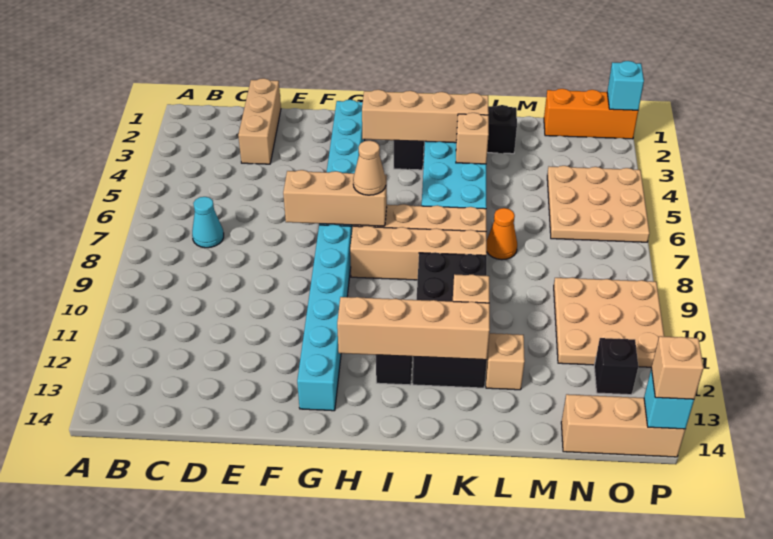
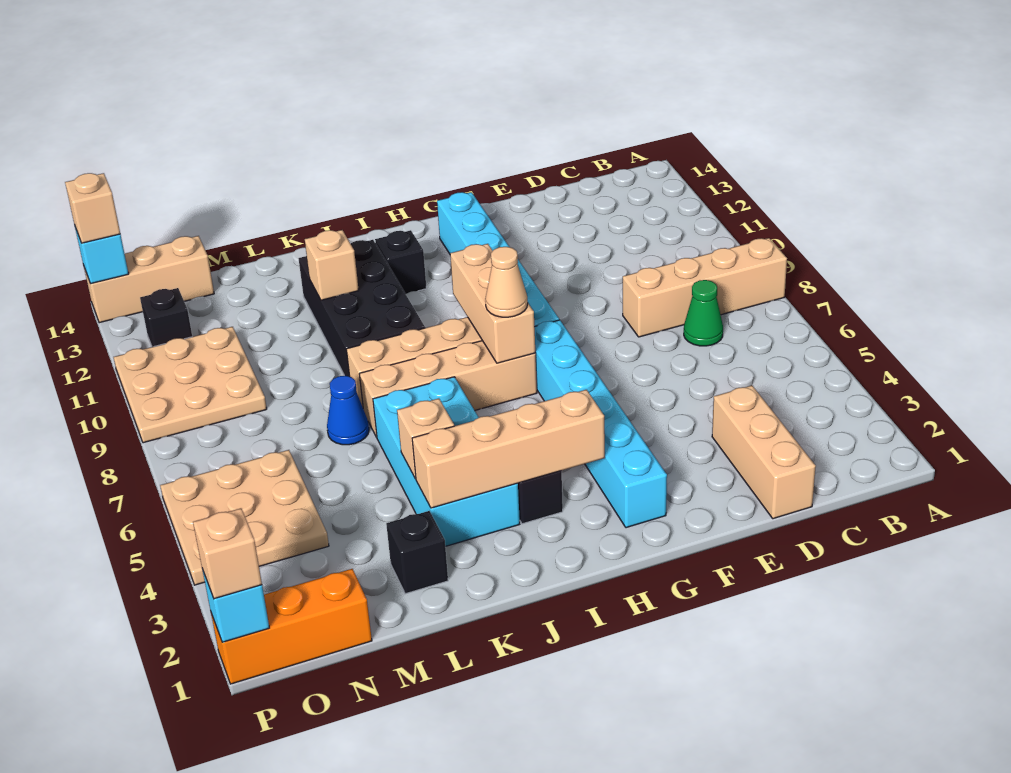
cyan cone C7 level 1 -> green cone C7 level 1
tan brick F7:H7 level 2 -> tan brick H7:H9 level 2
tan brick H12:K12 level 2 -> tan brick A8:D8 level 1
orange cone L7 level 1 -> blue cone L7 level 1
tan brick L12 level 1 -> tan brick P1 level 3

